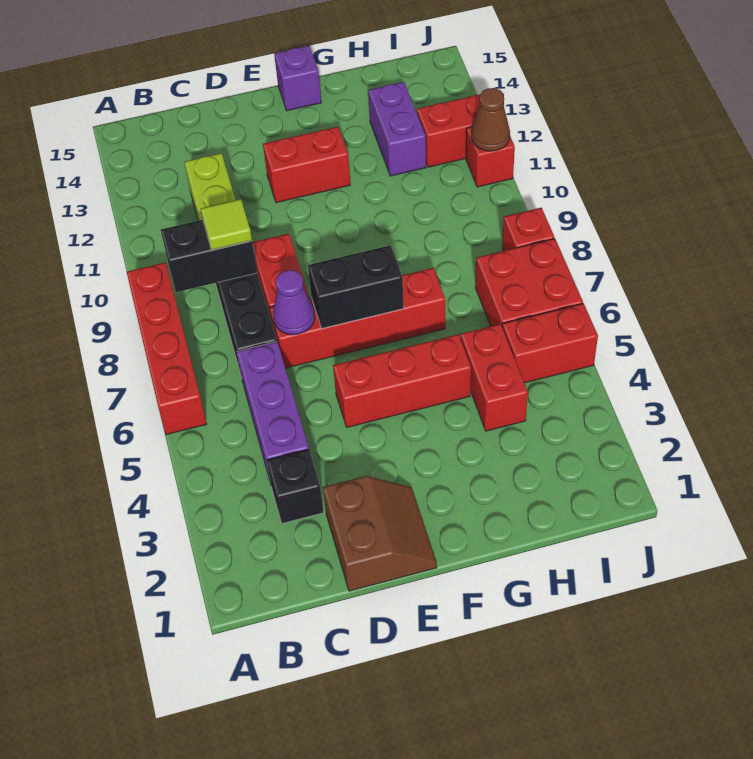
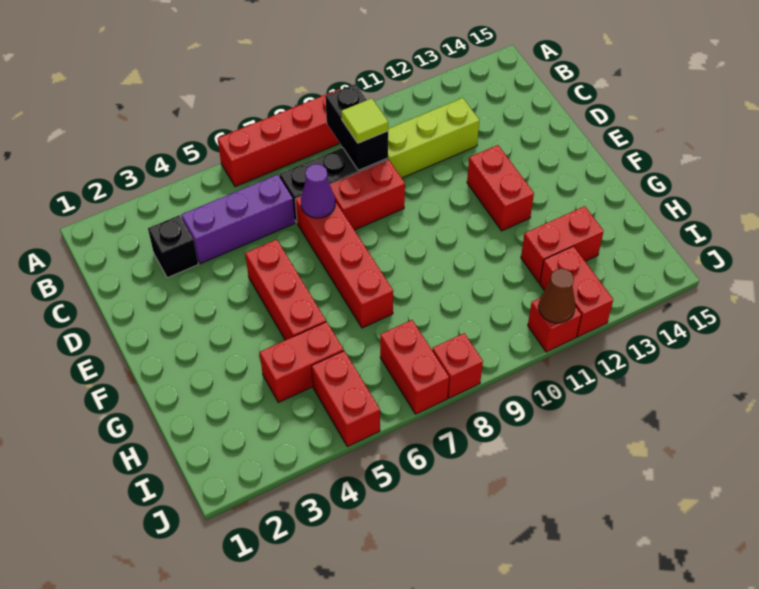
brown slope D1:E2 level 1 top D -> none
black brick E7:F7 level 2 -> none
purple brick F15 level 1 -> none
purple brick H12:H13 level 1 -> red brick H12:H13 level 1
red brick I6:J7 level 1 -> red brick I7:J7 level 1

